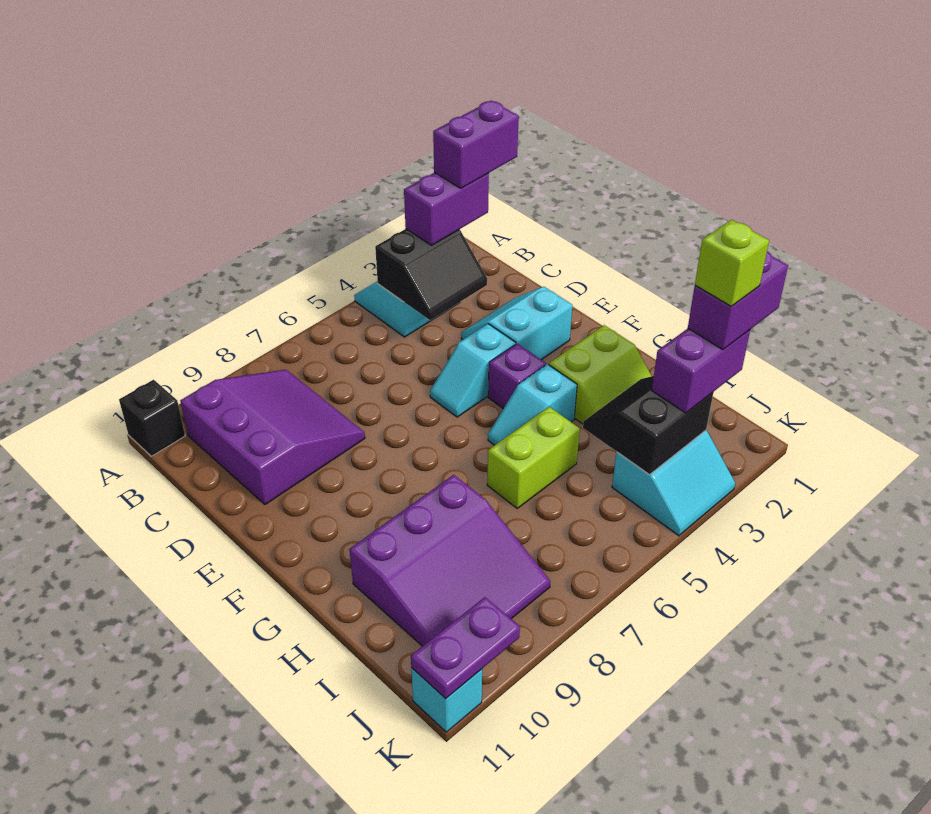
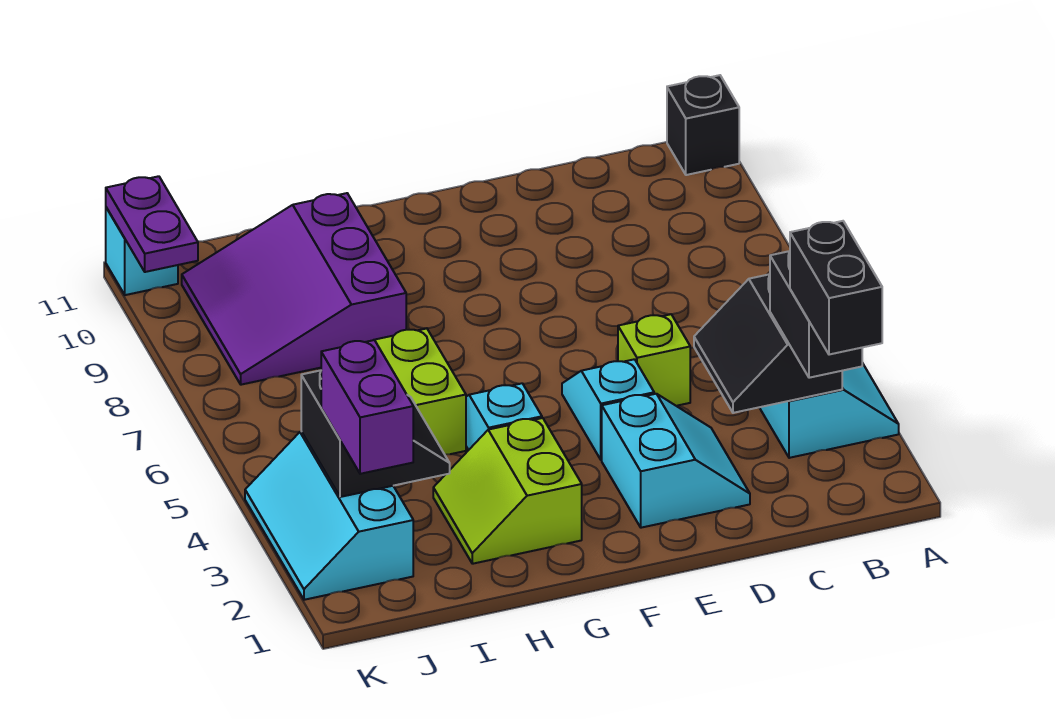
purple brick B1:B2 level 4 -> black brick B1:B2 level 4
purple brick B2:B3 level 3 -> black brick B2:B3 level 3
purple slope B8:D10 level 1 top 10 -> none
purple brick F4 level 1 -> none
purple brick J1:J2 level 4 -> none
lime brick J2 level 5 -> lime brick D5 level 1
cyan slope J3:K4 level 1 top J -> cyan slope J2:K4 level 1 top J

